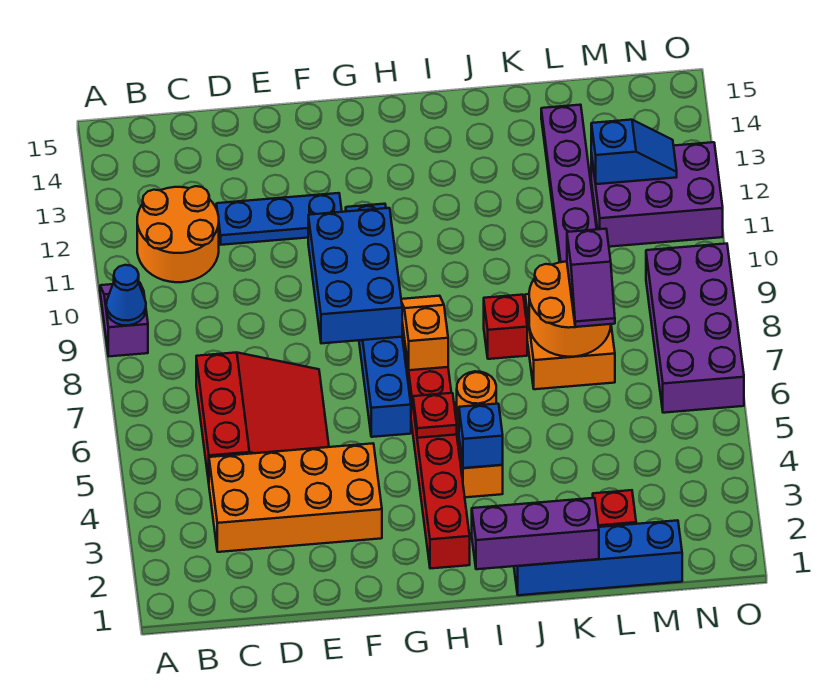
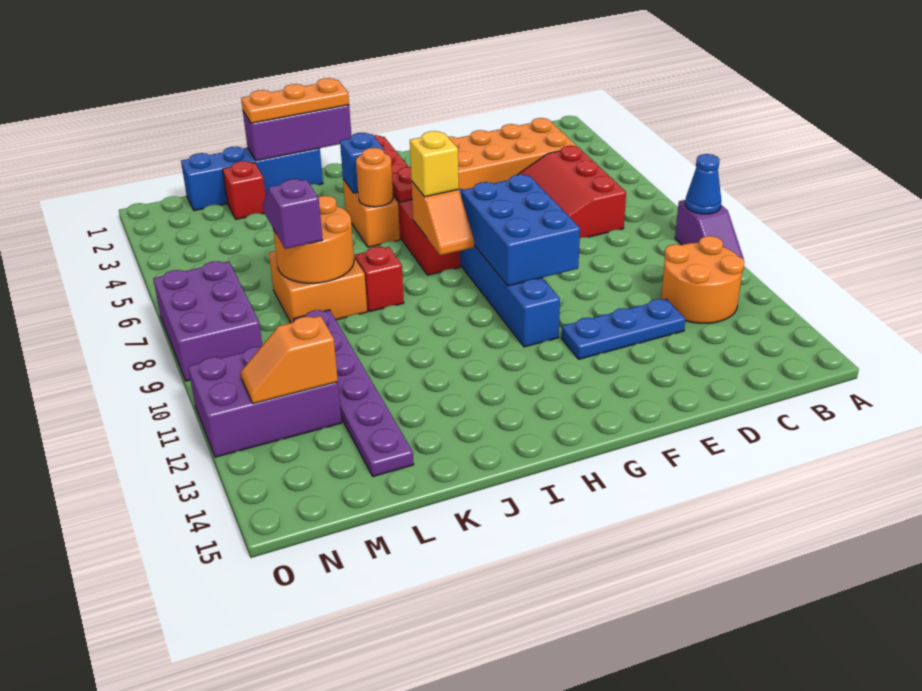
none -> yellow brick H7 level 3
none -> orange plate I1:K1 level 3
blue slope M12:N12 level 2 top M -> orange slope M12:N12 level 2 top M
purple brick N6:O9 level 1 -> purple brick N7:O9 level 1

